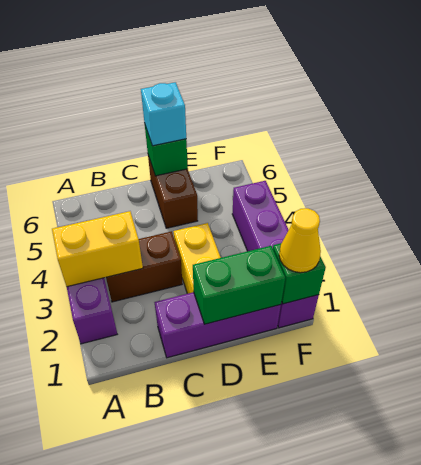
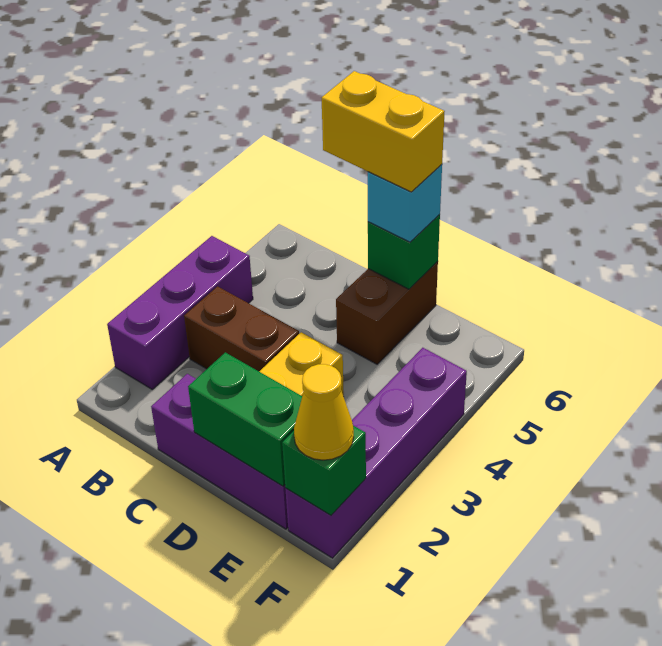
yellow brick A3:B3 level 2 -> yellow brick C6:D6 level 4

